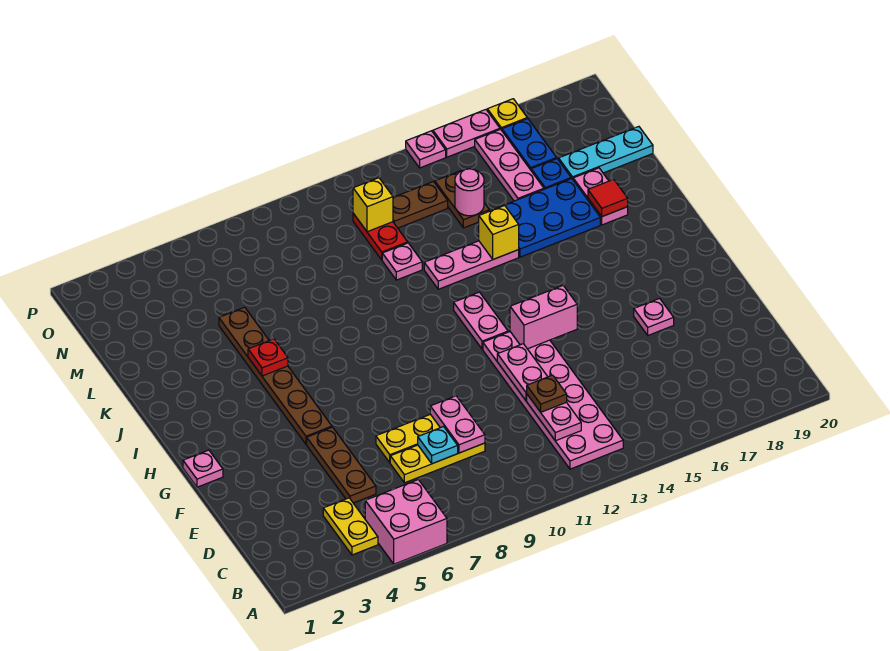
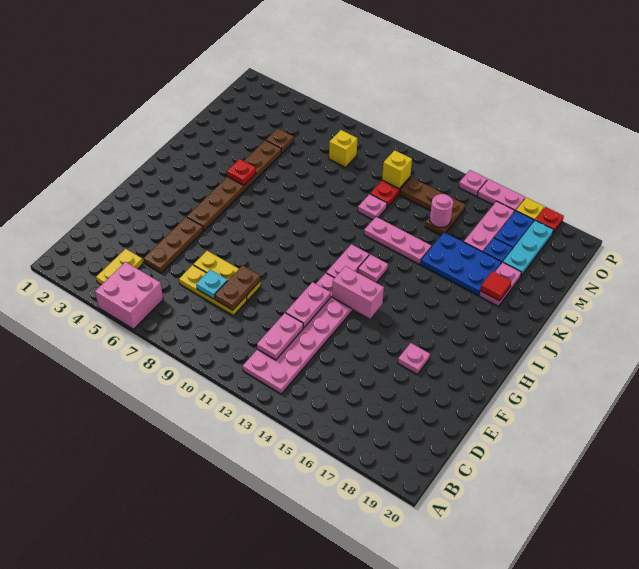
pink plate D9:E9 level 2 -> brown plate D9:E9 level 2
brown plate D12 level 3 -> brown plate M5 level 1
pink plate G1 level 1 -> pink plate I13 level 1
yellow brick K14 level 2 -> yellow brick N8 level 1
cyan plate M18:M20 level 1 -> cyan plate M18:O18 level 1
none -> red plate P18 level 1

